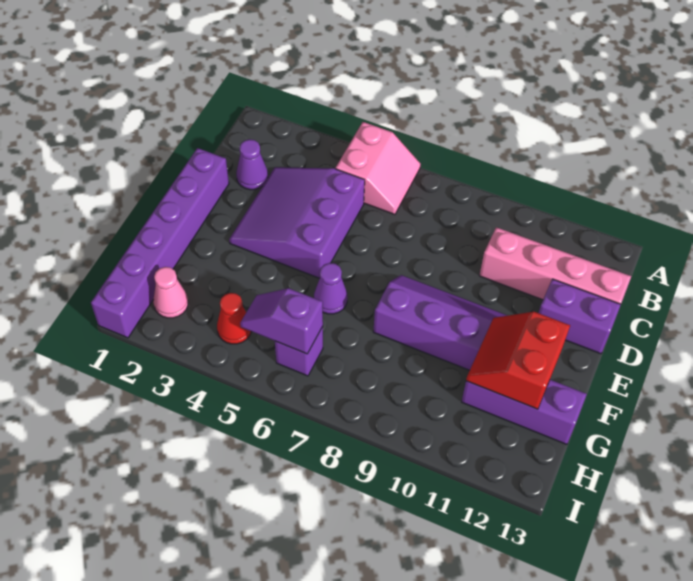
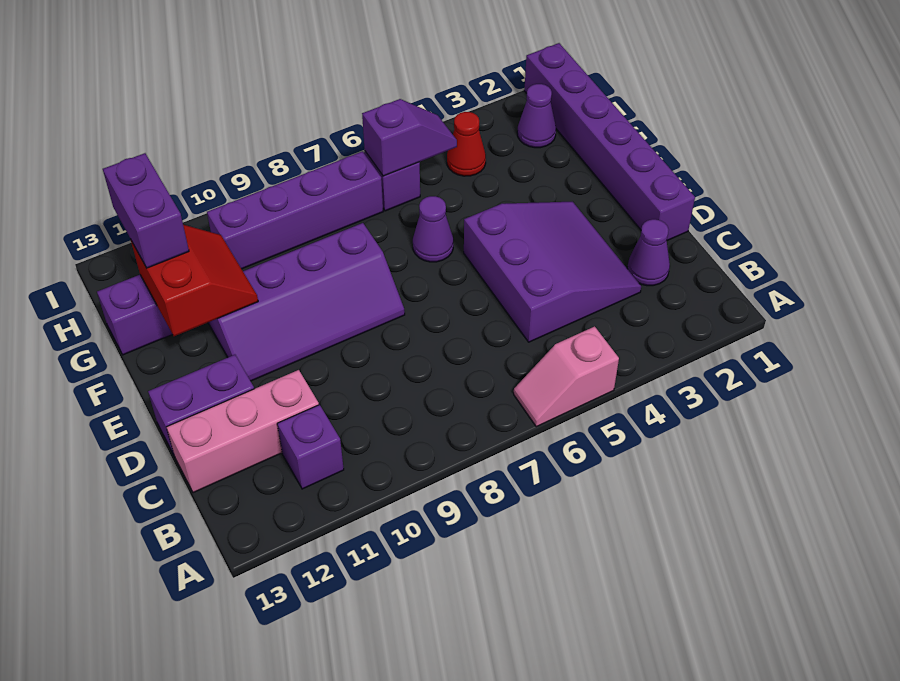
pink slope A5:B6 level 1 top 5 -> pink slope A5:A6 level 1 top 5
none -> purple brick B11 level 1
pink brick C10:C13 level 1 -> pink brick C11:C13 level 1
none -> purple brick G12:H12 level 3
pink cone H2 level 1 -> purple cone H2 level 1
none -> purple brick H7:H10 level 1

